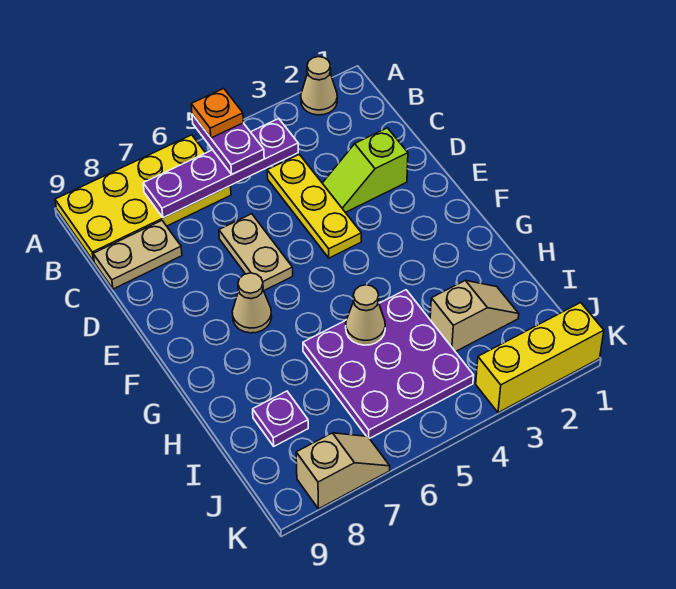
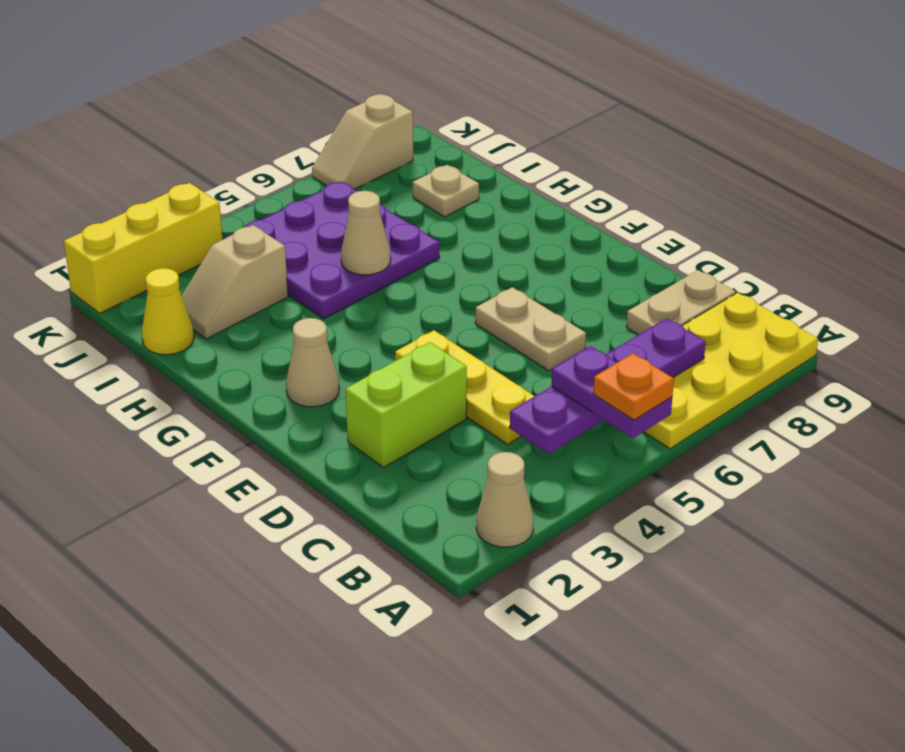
lime slope D2:D3 level 1 top 2 -> lime brick D2:D3 level 1
tan cone F7 level 1 -> tan cone F2 level 1
none -> yellow cone I1 level 1
purple plate I8 level 1 -> tan plate I8 level 1

